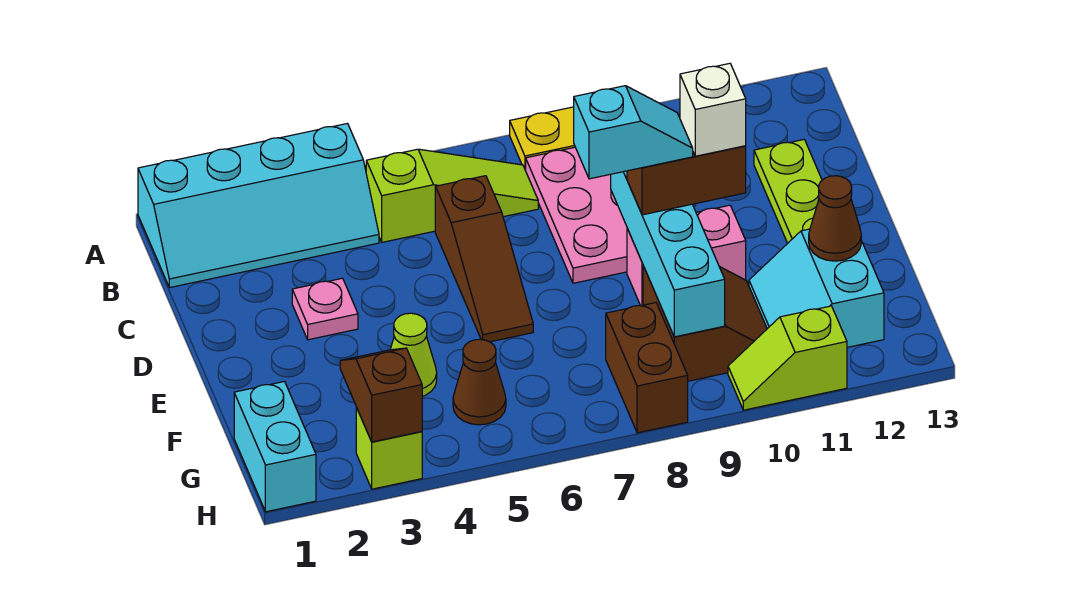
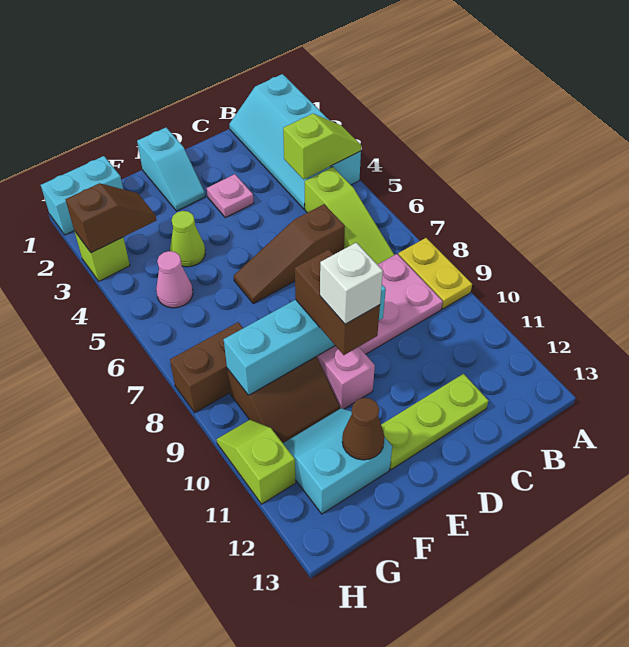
none -> lime slope A4:B4 level 2 top B
cyan slope E8:E9 level 4 top 8 -> cyan slope E1:E2 level 1 top 1
brown cone G5 level 1 -> pink cone G5 level 1

